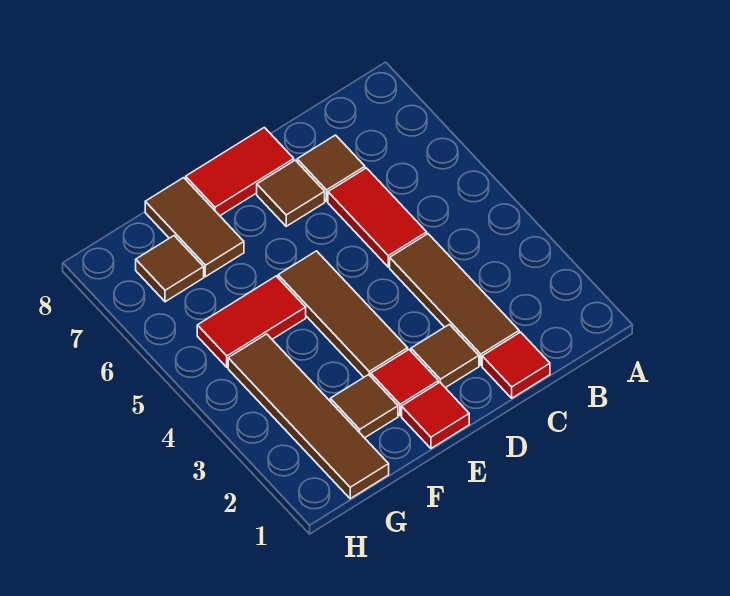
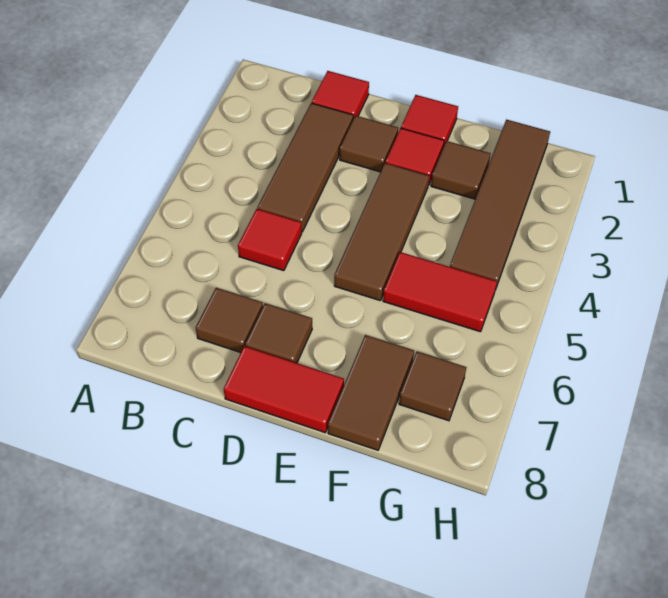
red tile C5:C6 level 1 -> red tile C5 level 1

